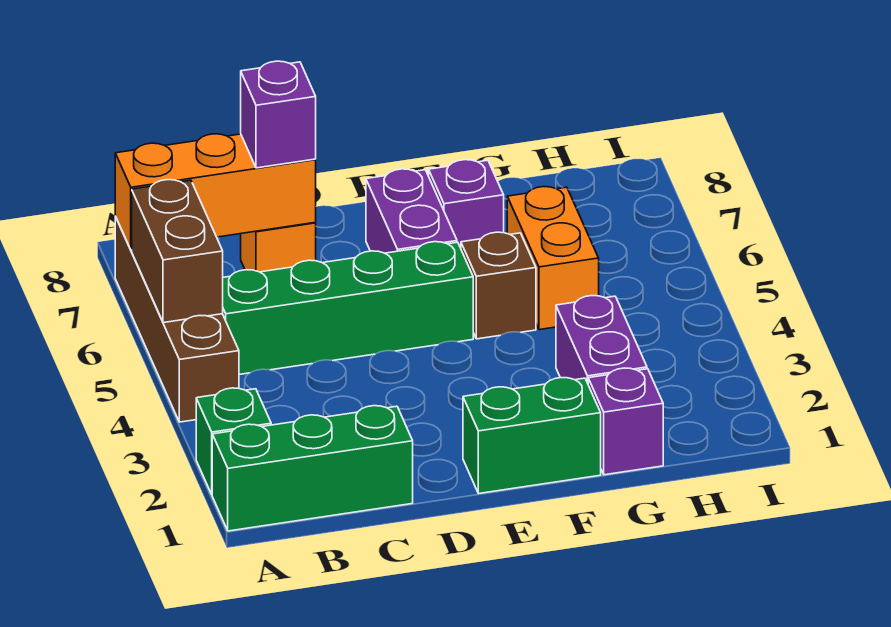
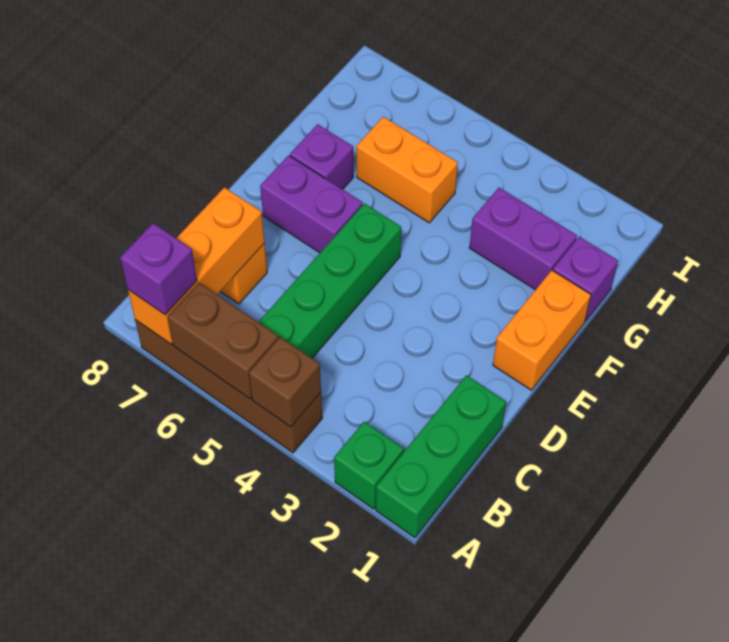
purple brick C7 level 3 -> purple brick A7 level 3
green brick E1:F1 level 1 -> orange brick E1:F1 level 1
brown brick F5 level 1 -> brown brick A4 level 2

